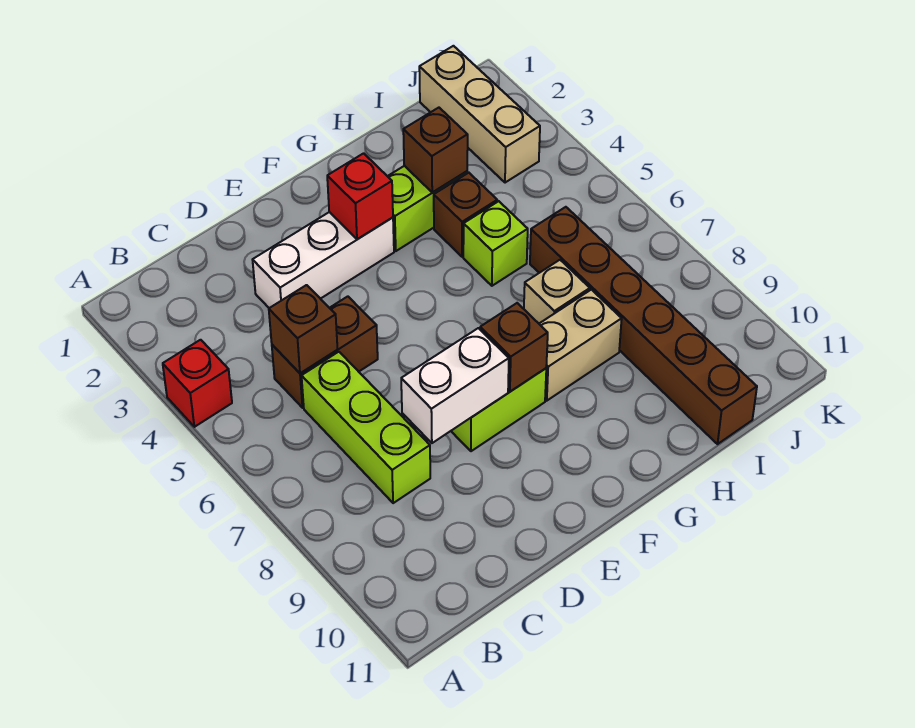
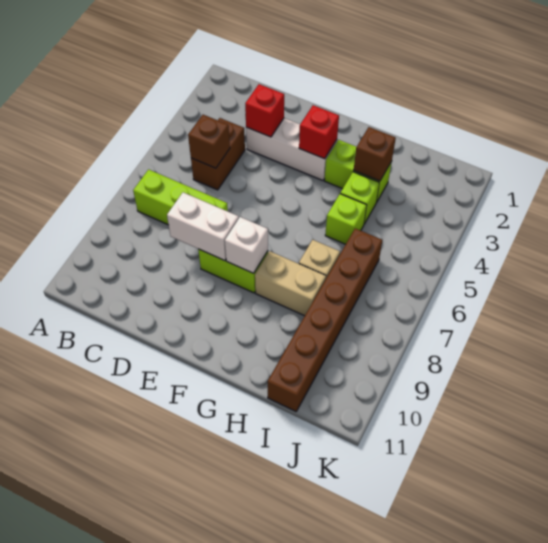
red brick A4 level 1 -> red brick D3 level 2
brown brick C5:D5 level 1 -> brown brick C4:C5 level 1
lime brick C6:C8 level 1 -> lime brick B7:D7 level 1
brown brick F8 level 2 -> white brick F8 level 2
brown brick H4 level 1 -> lime brick H4 level 1
tan brick J1:J3 level 1 -> none

